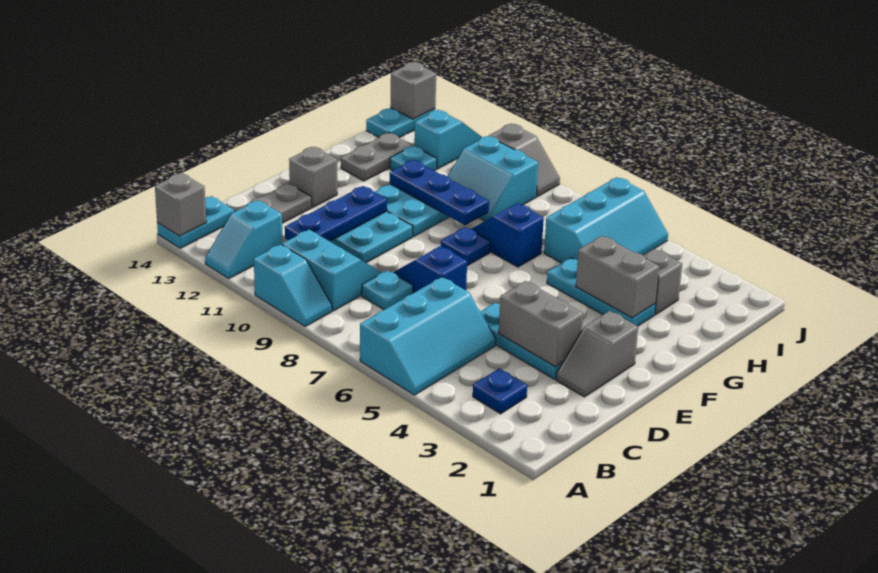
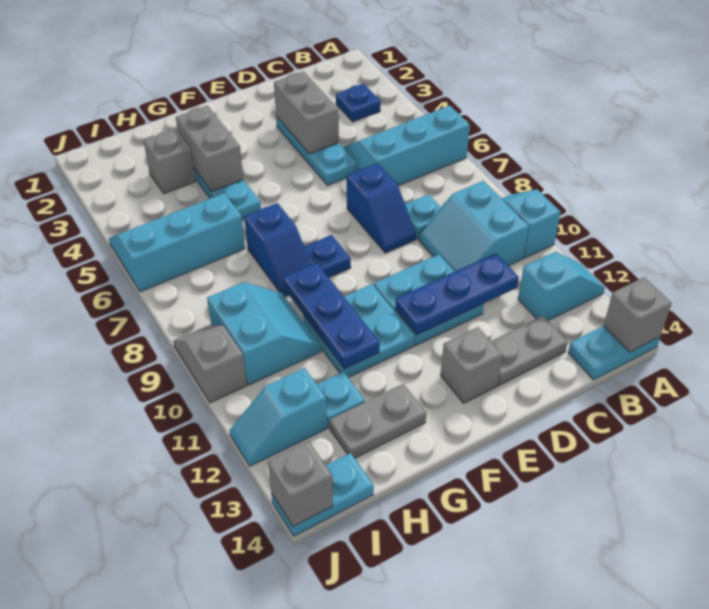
grey slope D2:E2 level 1 top E -> none

